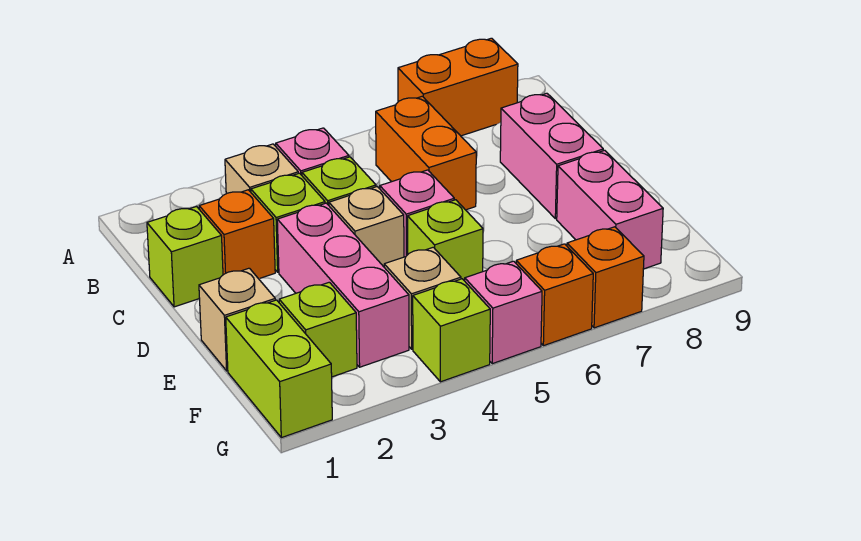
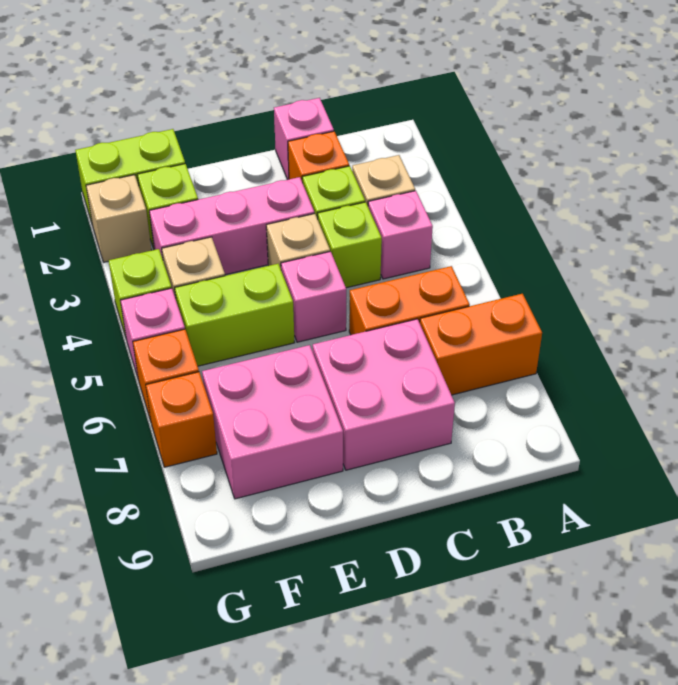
orange brick A7:A8 level 1 -> orange brick A7:B7 level 1
lime brick C1 level 1 -> pink brick C1 level 1
pink brick C8:D8 level 1 -> pink brick C7:D8 level 1
tan brick E1 level 1 -> tan brick G2 level 1
lime brick E5 level 1 -> lime brick E5:F5 level 1
pink brick E8:F8 level 1 -> pink brick E7:F8 level 1

